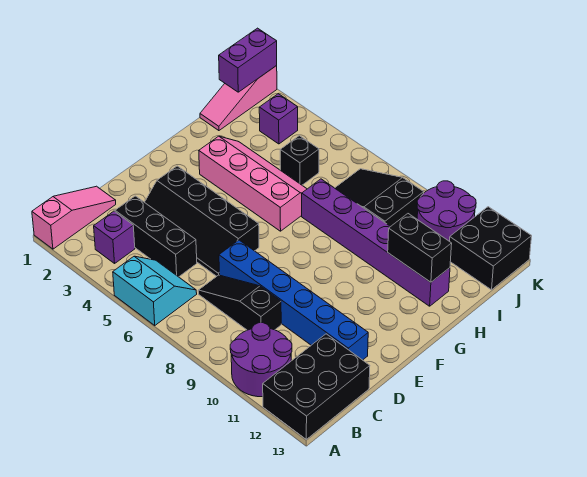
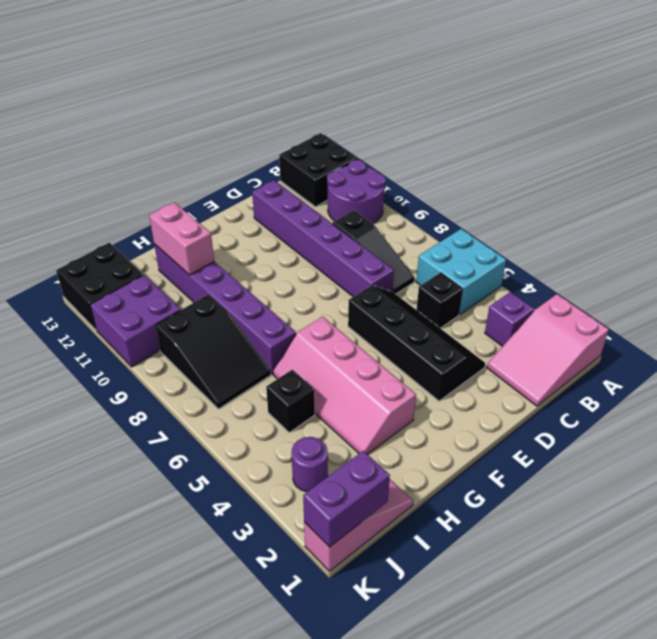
pink slope A1:C1 level 1 top A -> pink slope A1:C2 level 1 top A
cyan slope A5:B6 level 1 top A -> cyan brick A5:B6 level 1
black brick A12:C13 level 1 -> black brick A12:B13 level 1
black brick C3:C5 level 1 -> black brick C5 level 1
blue brick D7:D12 level 1 -> purple brick D7:D12 level 1
black brick H11:H12 level 2 -> pink brick H11:H12 level 2
purple brick J3 level 1 -> purple round brick J3 level 1
purple round brick J10:K11 level 1 -> purple brick J10:K11 level 1

